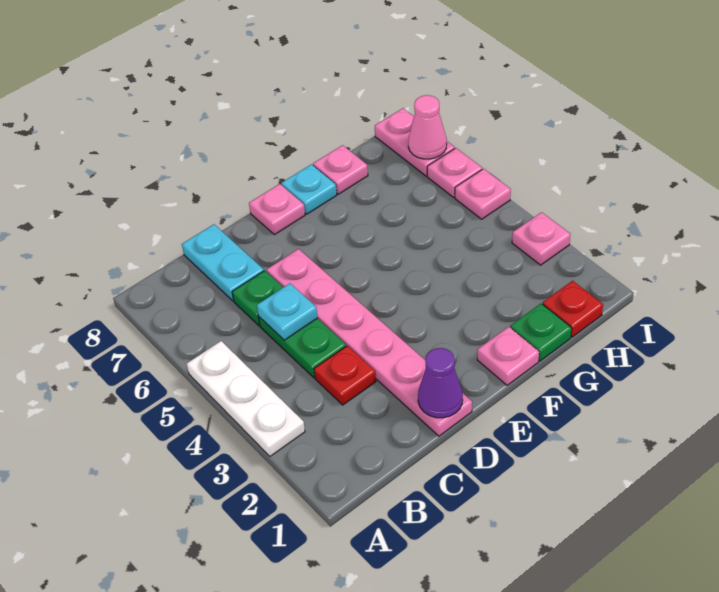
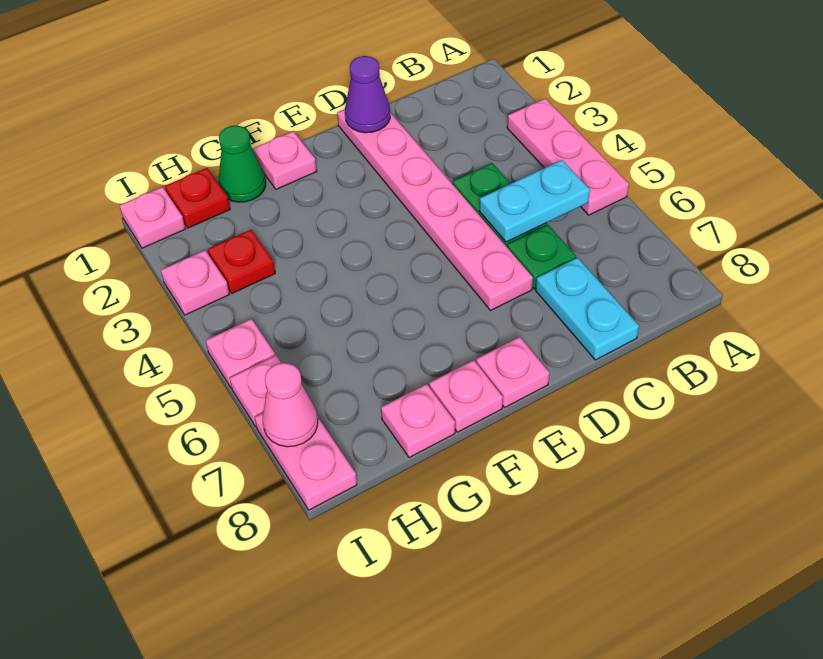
white plate A3:A5 level 1 -> pink plate A3:A5 level 1
red plate C3 level 1 -> red plate H3 level 1
cyan plate C5 level 2 -> cyan plate B5:C5 level 2
cyan plate F8 level 1 -> pink plate F8 level 1
green plate G1 level 1 -> green cone G1 level 1
none -> pink plate I1 level 1

